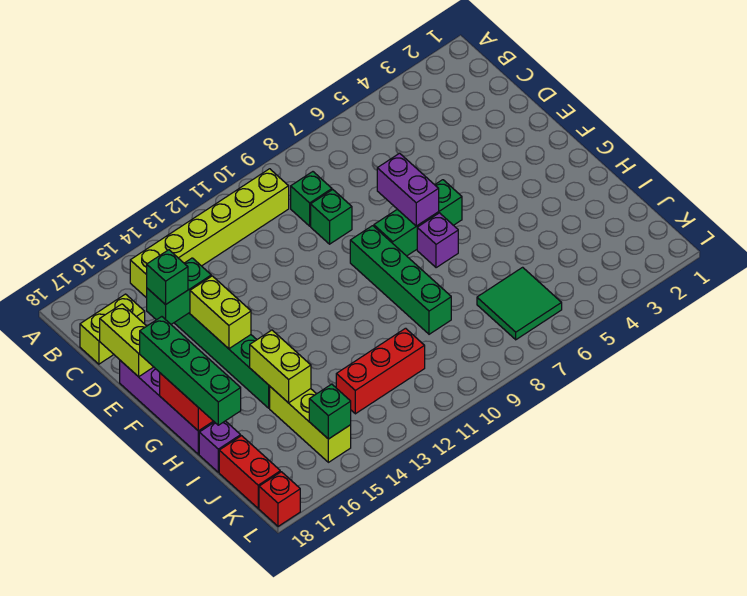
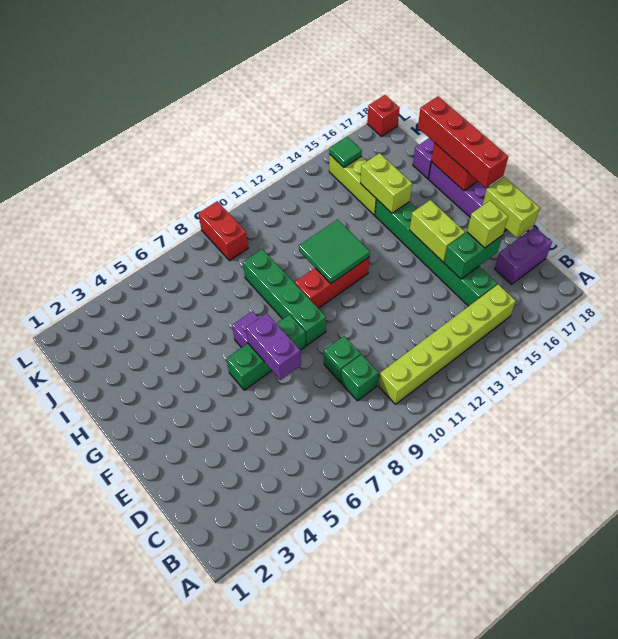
lime brick C17:C18 level 1 -> purple brick C17:C18 level 1
green brick D16 level 3 -> lime brick D16 level 3
green brick F18:I18 level 3 -> red brick F18:I18 level 3
green tile J6:K7 level 1 -> green tile G11:H12 level 2
red brick J11:J13 level 1 -> red brick G10:G12 level 1
red brick J18:K18 level 1 -> red brick K9:L9 level 1
green brick K15 level 2 -> green tile K15 level 2

